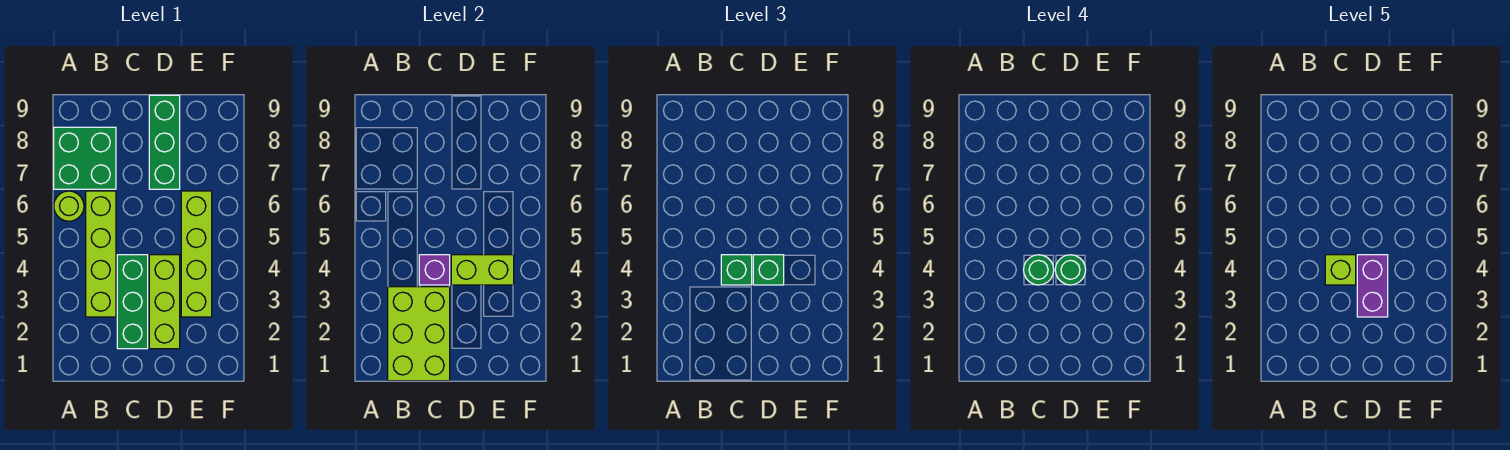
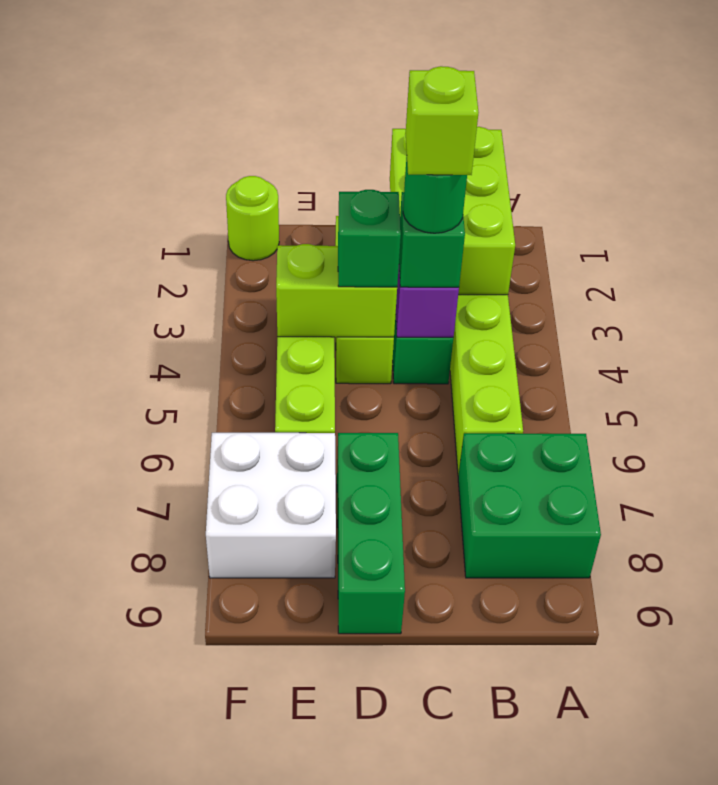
lime round brick A6 level 1 -> lime round brick F1 level 1
purple brick D3:D4 level 5 -> none
green round brick D4 level 4 -> none
none -> white brick E7:F8 level 1

